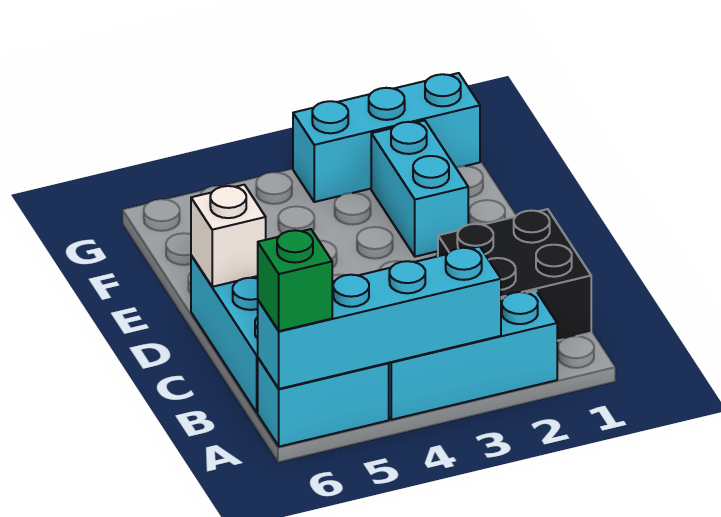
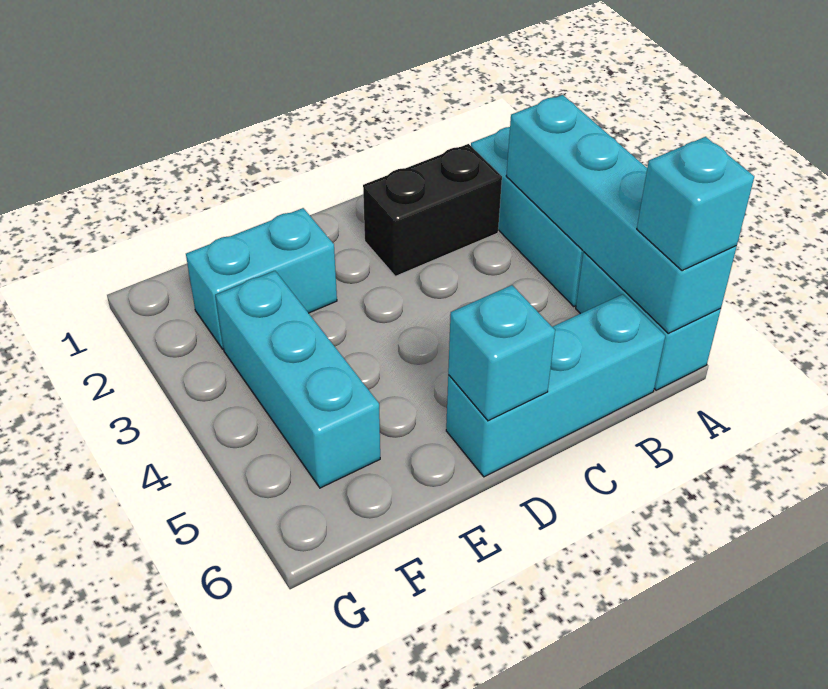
green brick A6 level 3 -> cyan brick A6 level 3
black brick B1:C2 level 1 -> black brick B2:C2 level 1
white brick D6 level 2 -> cyan brick D6 level 2
cyan brick G1:G3 level 1 -> cyan brick F3:F5 level 1

